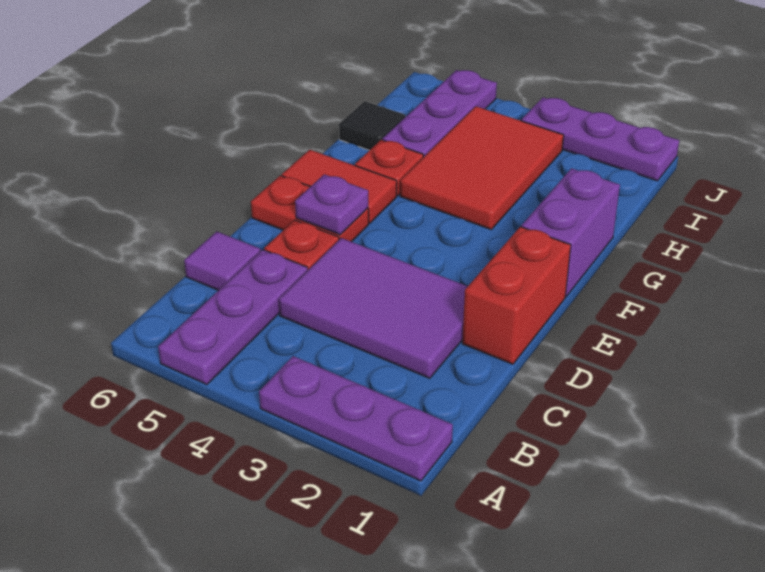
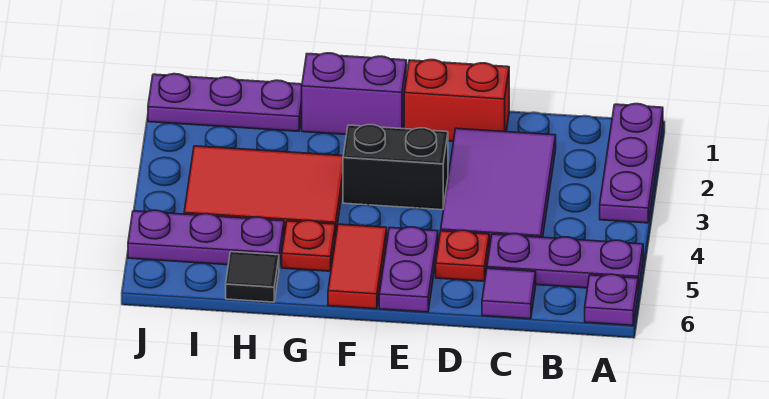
none -> black brick E3:F3 level 1
red plate E5:E6 level 1 -> purple plate E5:E6 level 1
purple plate E5 level 2 -> purple plate A6 level 1
purple plate J1:J3 level 1 -> purple plate H1:J1 level 1

